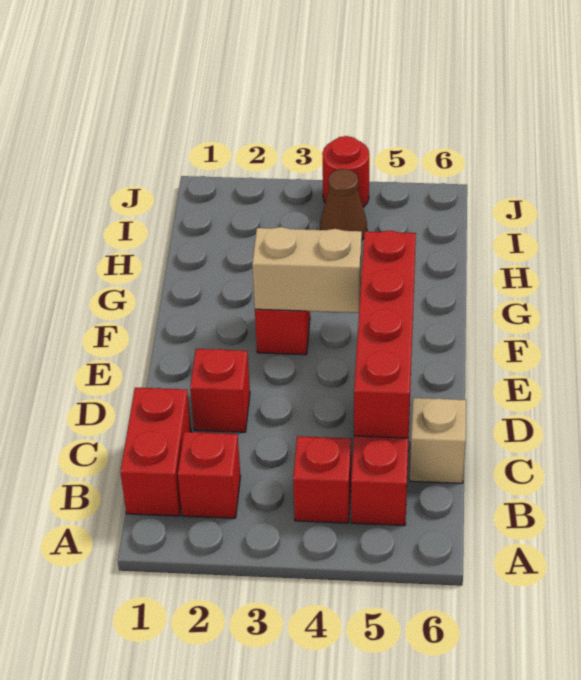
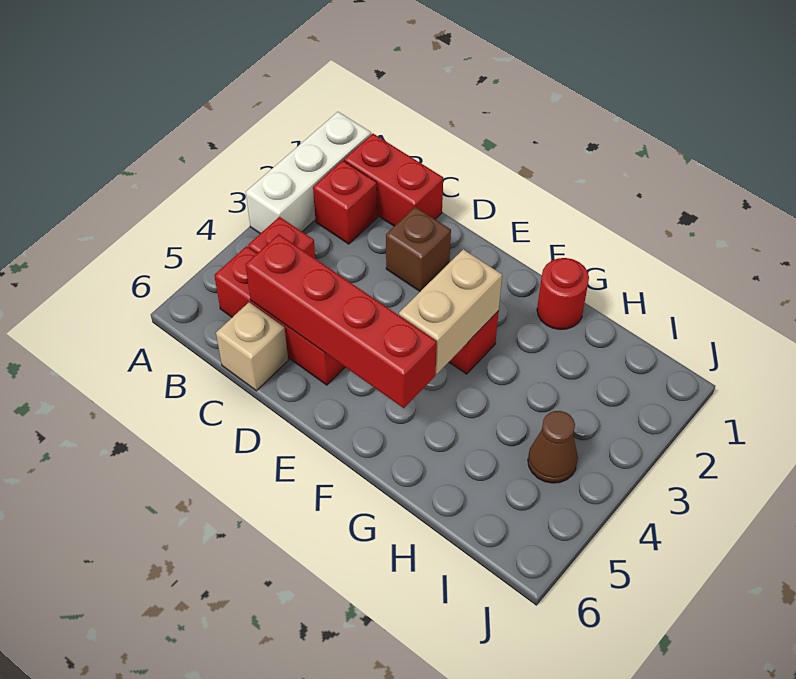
none -> white brick A1:A3 level 1
red brick D2 level 1 -> brown brick D2 level 1
red round brick J4 level 1 -> red round brick G1 level 1

